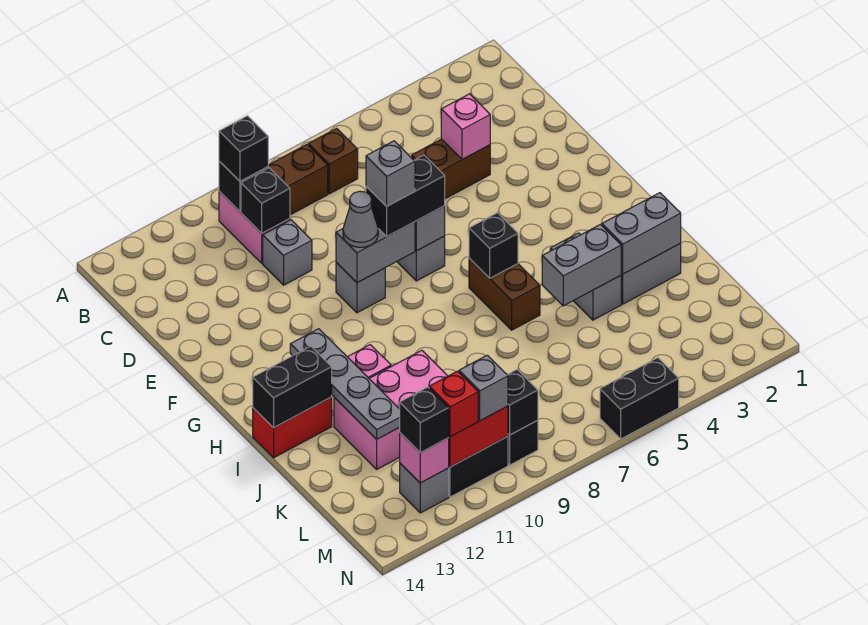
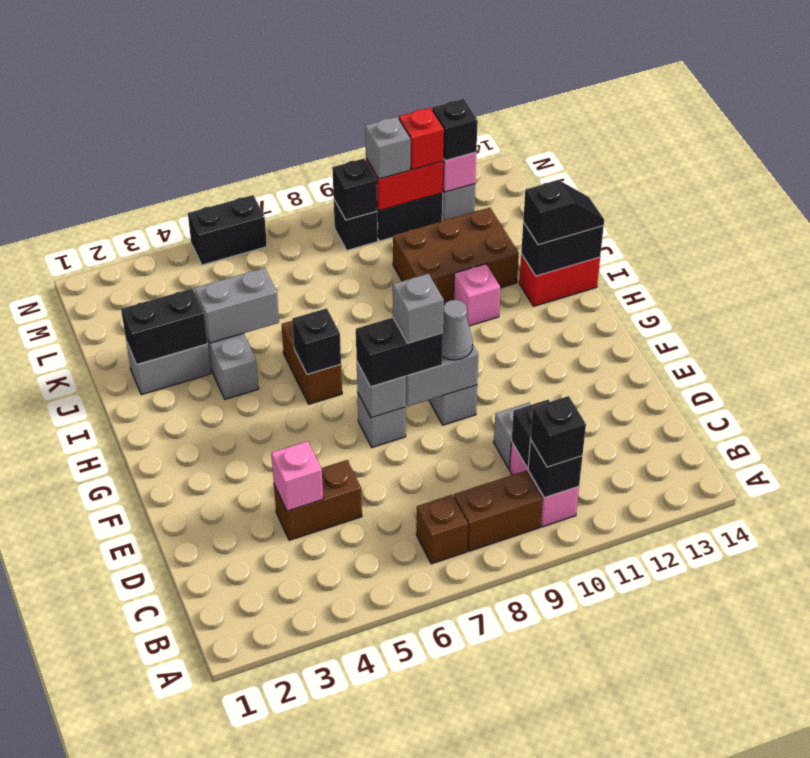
grey plate H12:K12 level 2 -> none
none -> black slope I13:I14 level 3 top 13
grey brick J2:J3 level 2 -> black brick J2:J3 level 2
pink brick J10:K12 level 1 -> brown brick J10:K12 level 1

